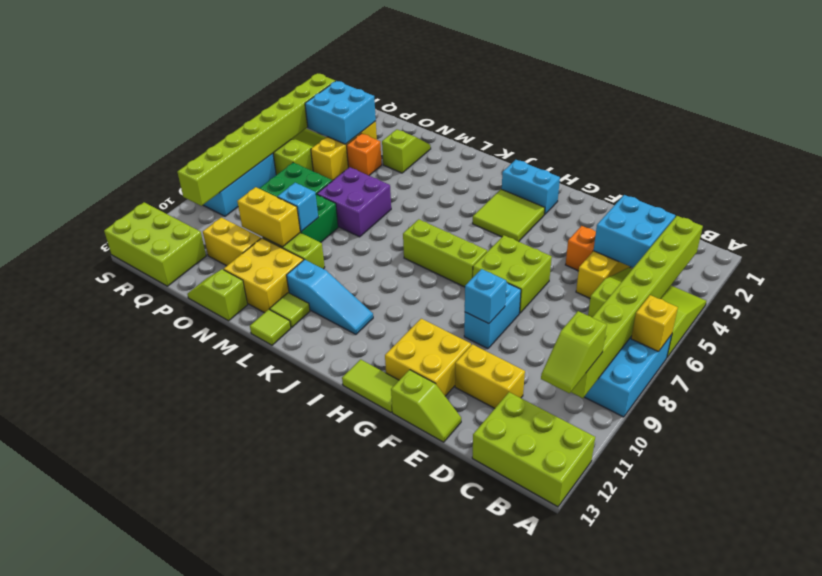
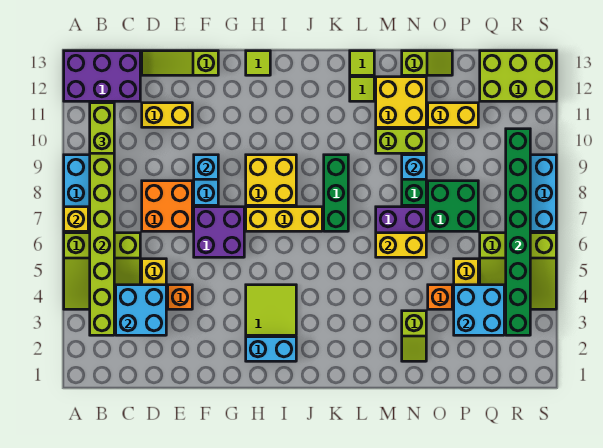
lime brick A12:C13 level 1 -> purple brick A12:C13 level 1
lime slope B10:B11 level 3 top 10 -> lime brick B10:B11 level 3
none -> orange brick D7:E8 level 1
lime slope E13:F13 level 1 top F -> lime slope D13:F13 level 1 top F
lime brick F6:G7 level 1 -> purple brick F6:G7 level 1
yellow brick F11:G12 level 1 -> yellow brick H8:I9 level 1
lime tile G13:H13 level 1 -> lime tile H13 level 1
lime brick H7:J7 level 1 -> yellow brick H7:J7 level 1
cyan slope J11:L11 level 1 top L -> none
none -> green brick K7:K9 level 1
yellow brick N10:O10 level 2 -> yellow brick M6:N6 level 2
lime brick R3:R10 level 2 -> green brick R3:R10 level 2

